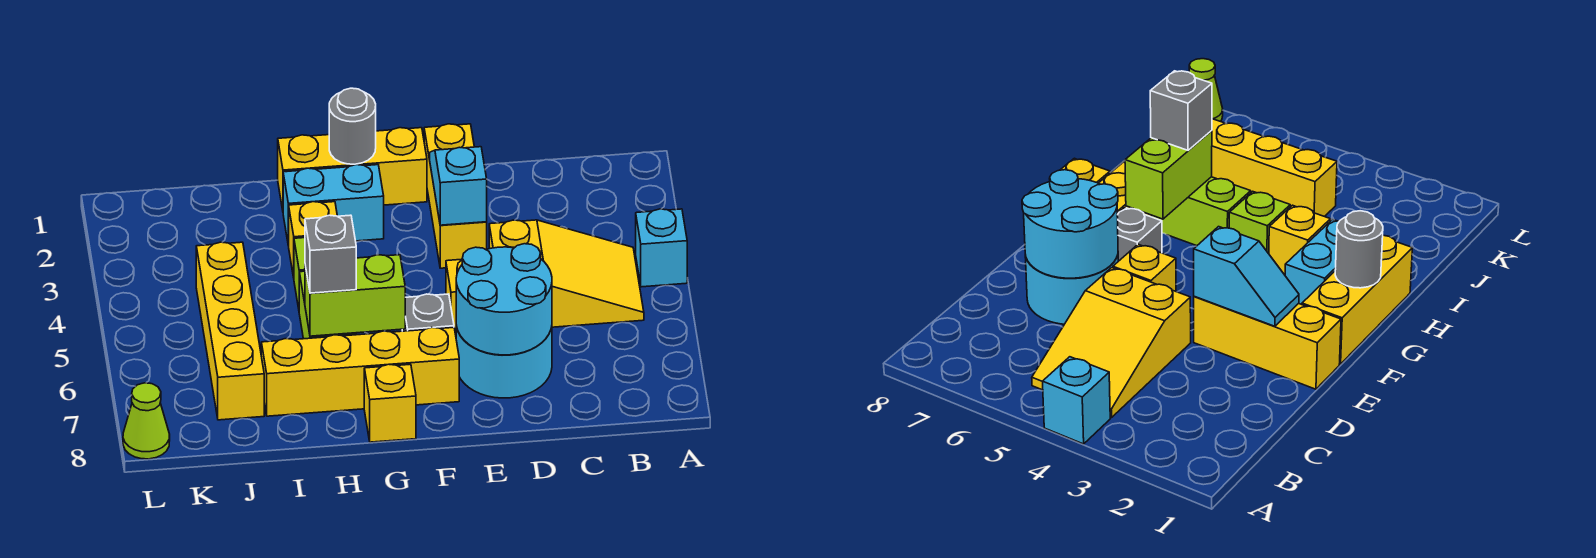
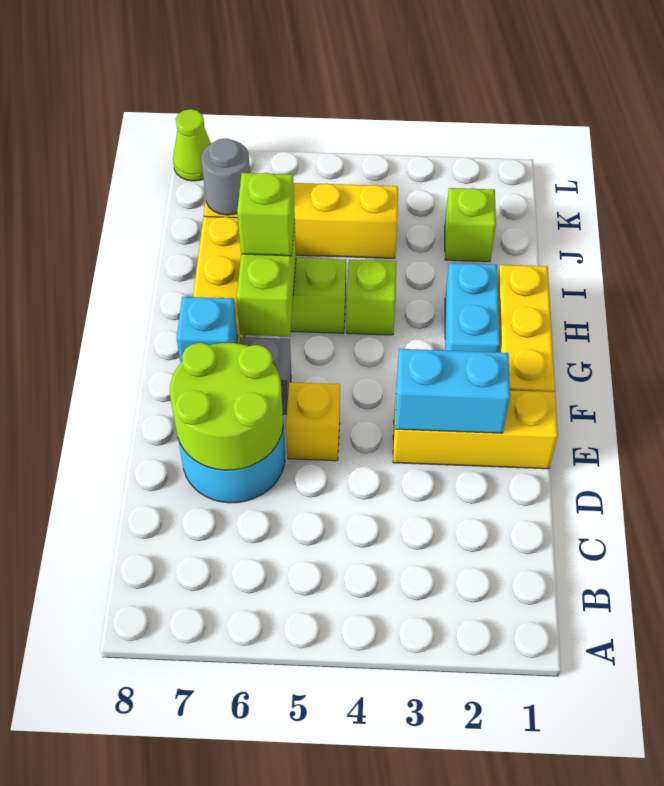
cyan brick A4 level 1 -> cyan brick F7 level 2
yellow slope B4:D5 level 1 top D -> none
cyan round brick D6:E7 level 2 -> lime round brick D6:E7 level 2
cyan slope E2:E3 level 2 top 3 -> cyan brick E2:E3 level 2
grey round brick G1 level 2 -> grey round brick J7 level 2
yellow brick G8 level 1 -> none
yellow brick H3 level 1 -> none
grey brick H6 level 3 -> lime brick H6 level 3
none -> lime brick J2 level 1

